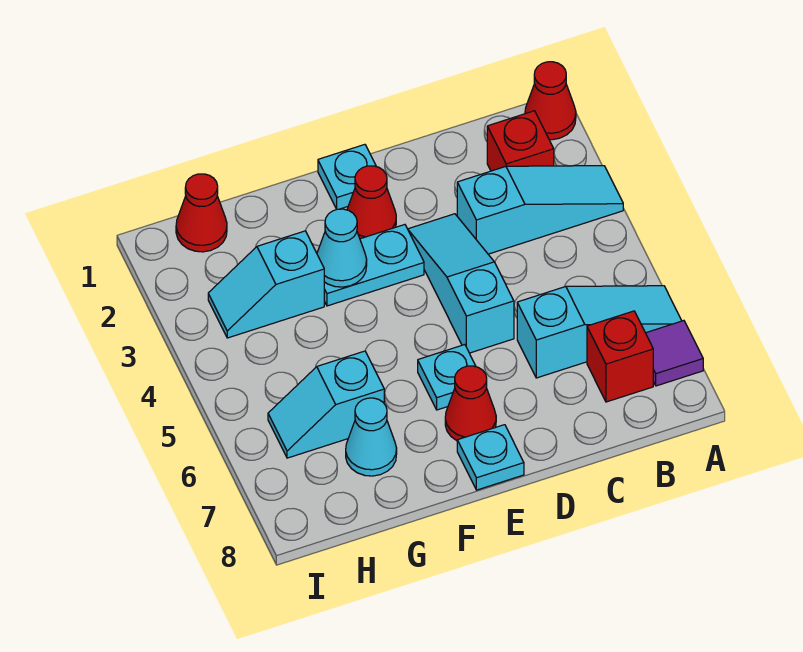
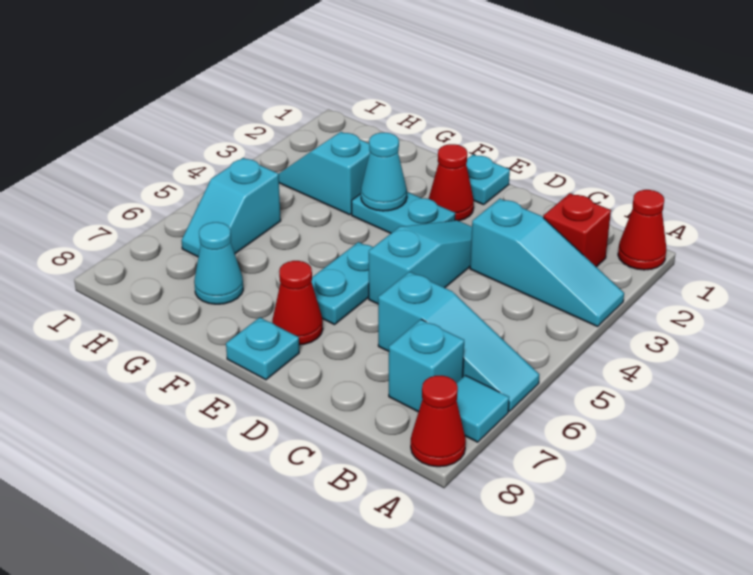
purple tile A7 level 1 -> cyan tile A7 level 1
red brick B7 level 1 -> cyan brick B7 level 1
cyan plate E6 level 1 -> cyan plate E5:E6 level 1
cyan slope G6:H6 level 1 top G -> cyan slope H5:H6 level 1 top 5
red cone H1 level 1 -> red cone A8 level 1

